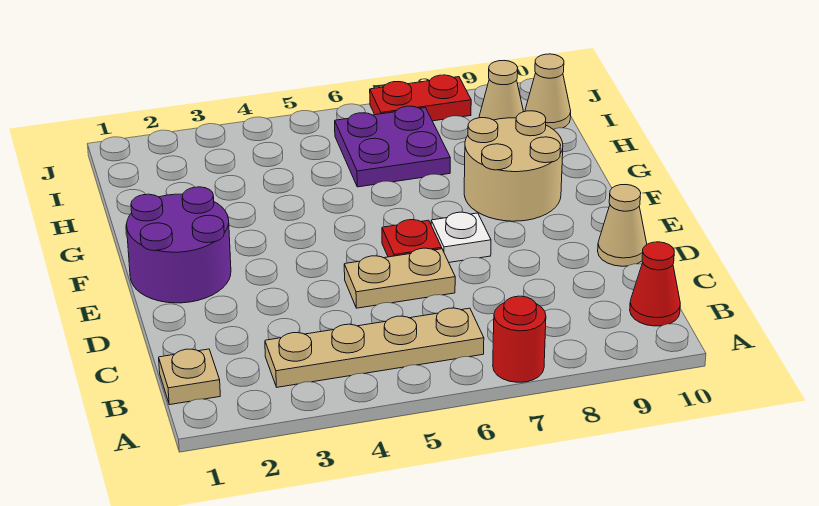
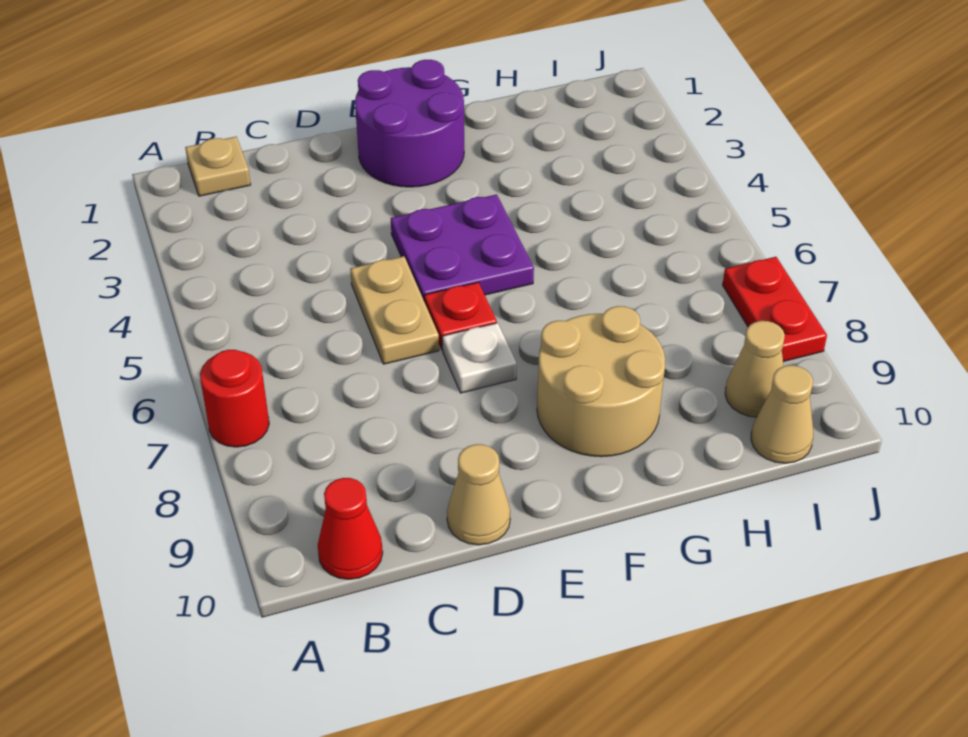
tan plate B3:B6 level 1 -> none
purple plate H6:I7 level 1 -> purple plate E4:F5 level 1

